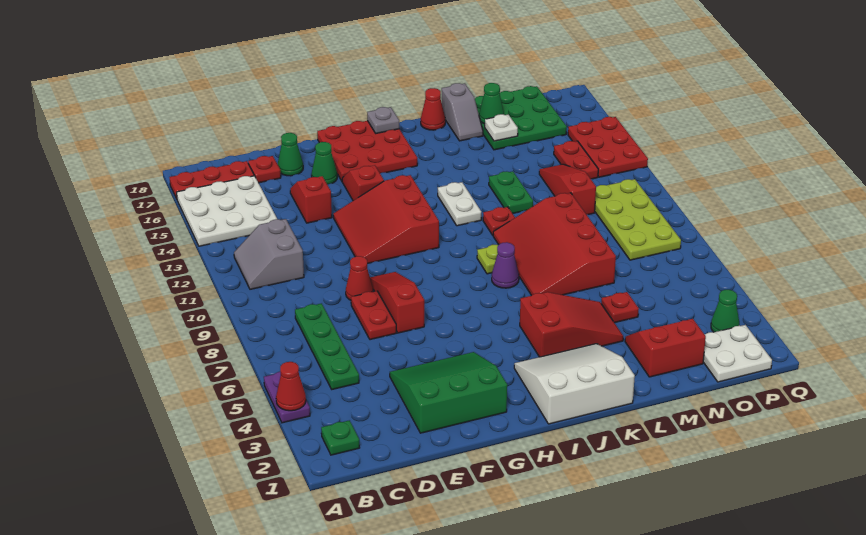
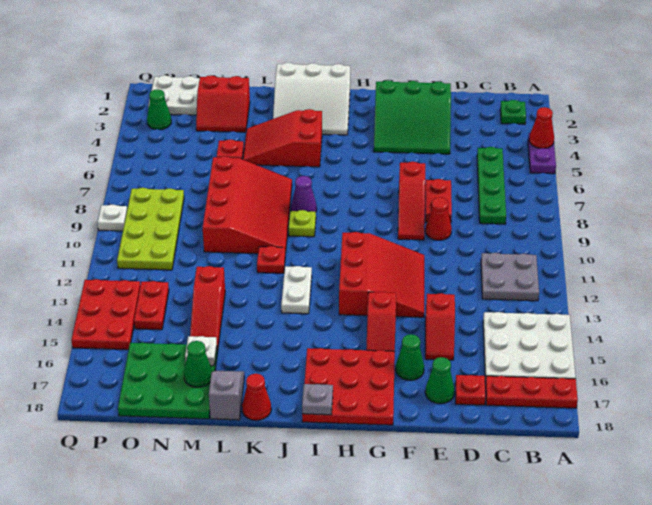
grey slope B11:C12 level 1 top C -> grey plate B11:C12 level 1
green plate L12:L13 level 1 -> none
red slope N11:N13 level 1 top 11 -> red slope M13:M15 level 1 top 13
none -> white plate Q9 level 1

